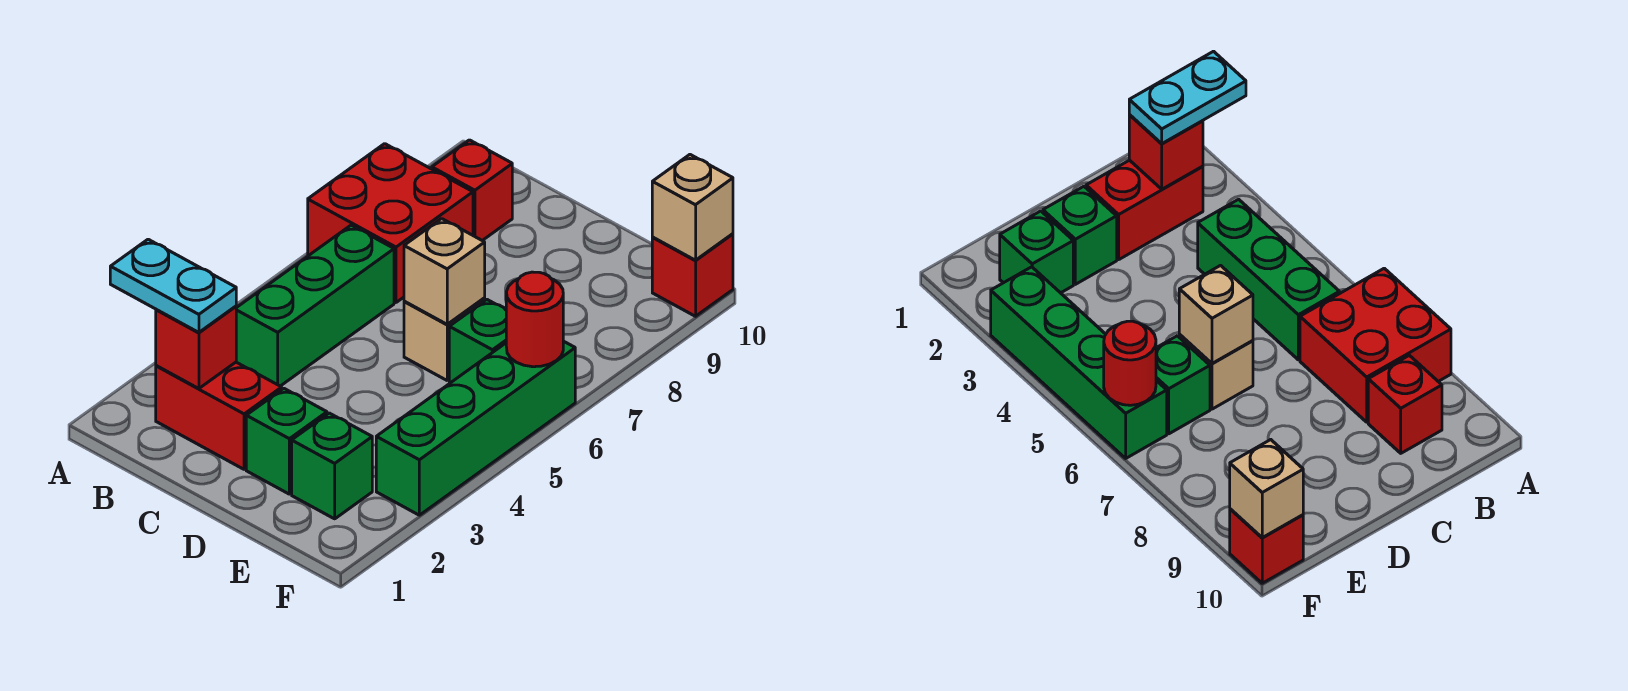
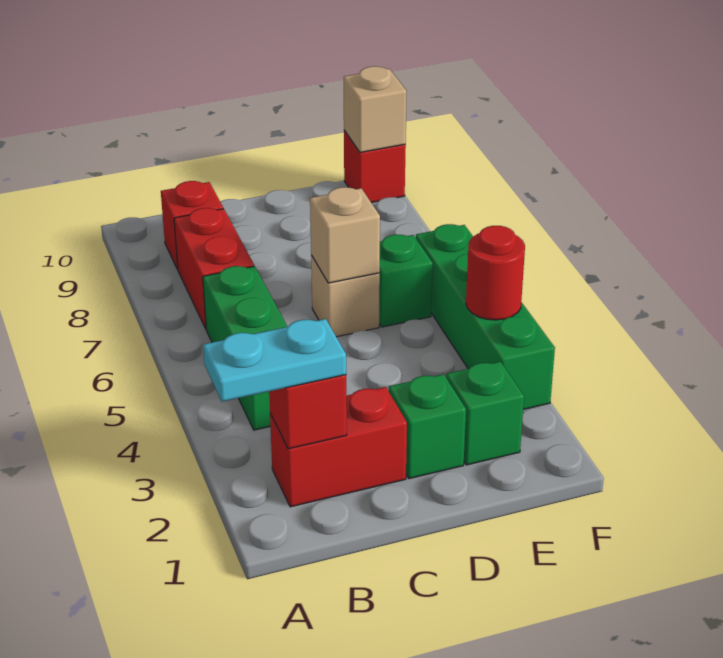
red brick A7:B8 level 1 -> red brick B7:B8 level 1
red round brick F6 level 2 -> red round brick F4 level 2

